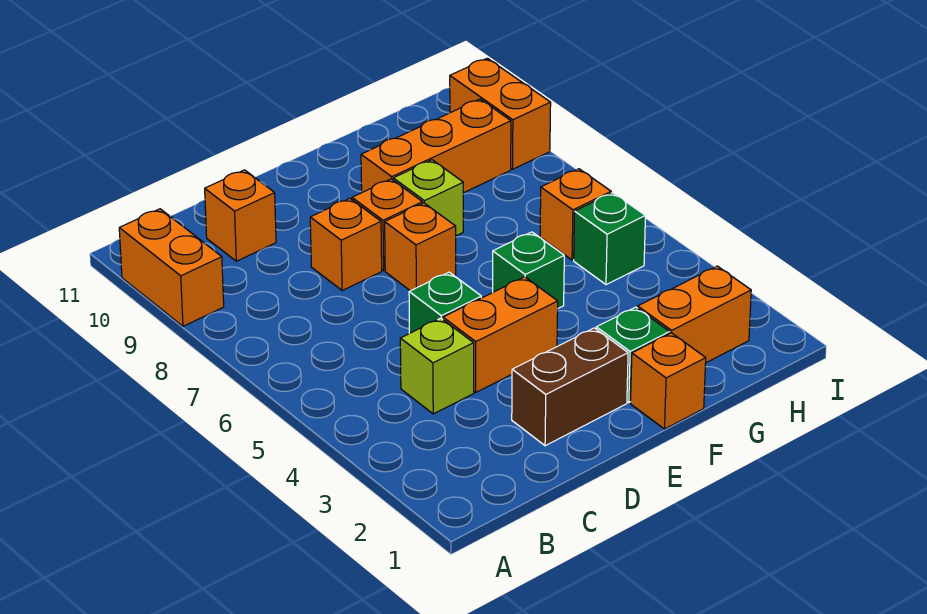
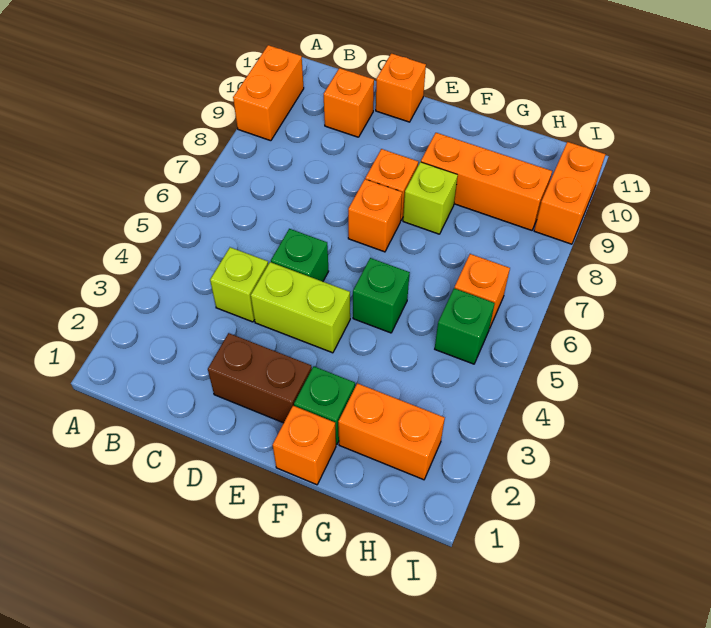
orange brick D4:E4 level 1 -> lime brick D4:E4 level 1
orange brick D8 level 1 -> orange brick D11 level 1

